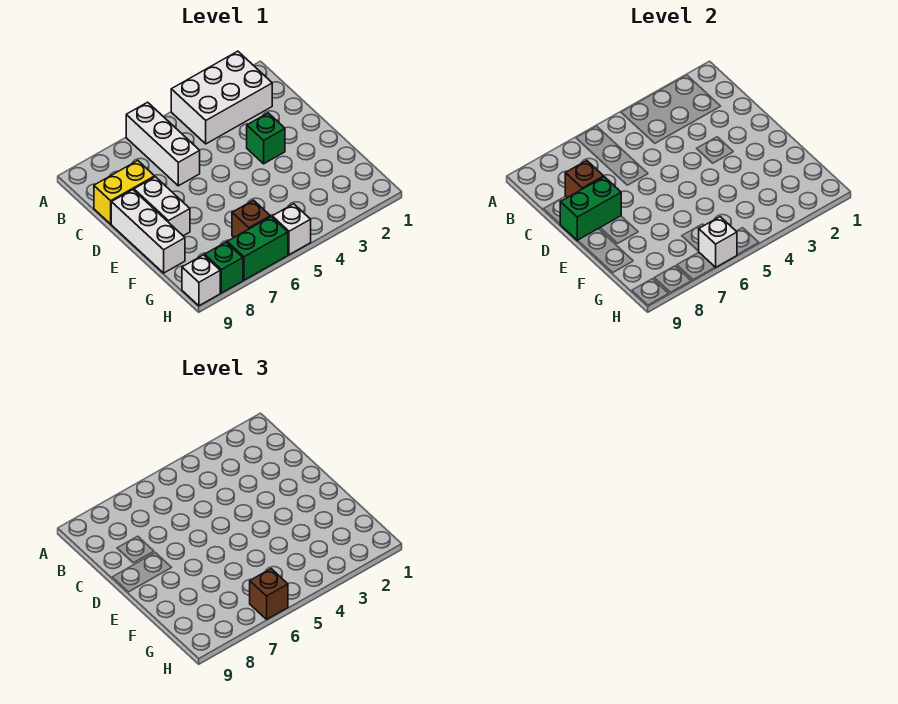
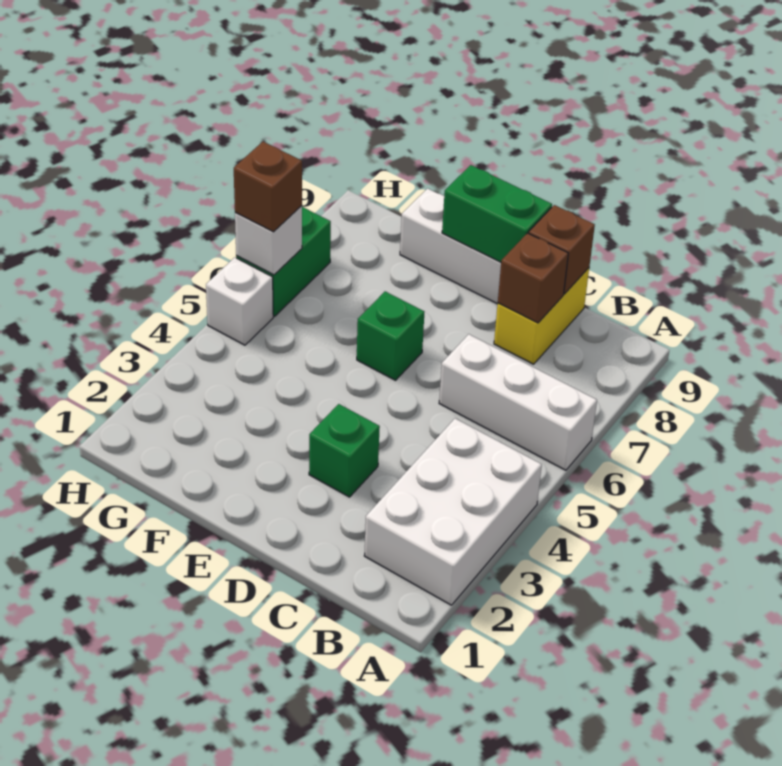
white brick D8:E8 level 1 -> none
green brick D8:D9 level 2 -> green brick D9:E9 level 2
brown brick G6 level 1 -> brown brick C9 level 2
green brick H8 level 1 -> green brick E6 level 1
white brick H9 level 1 -> none

